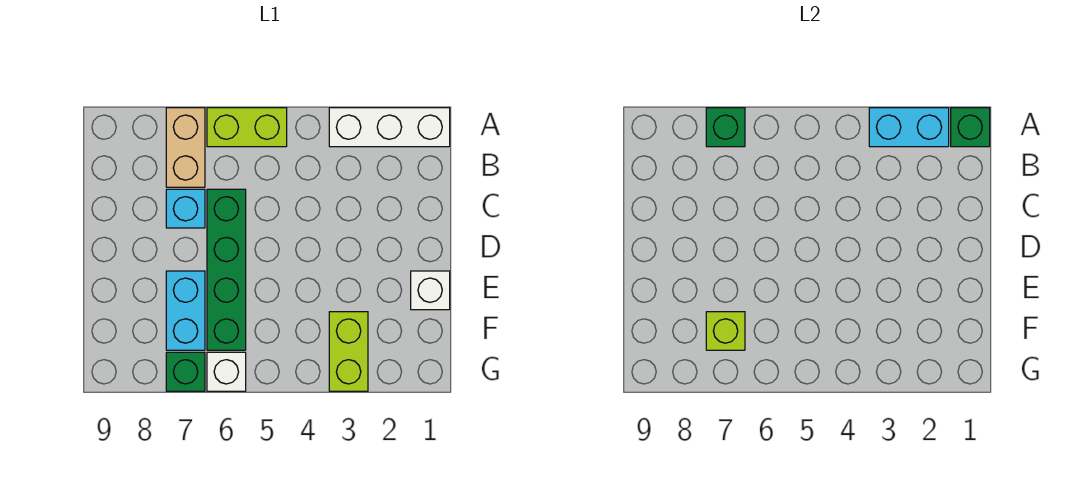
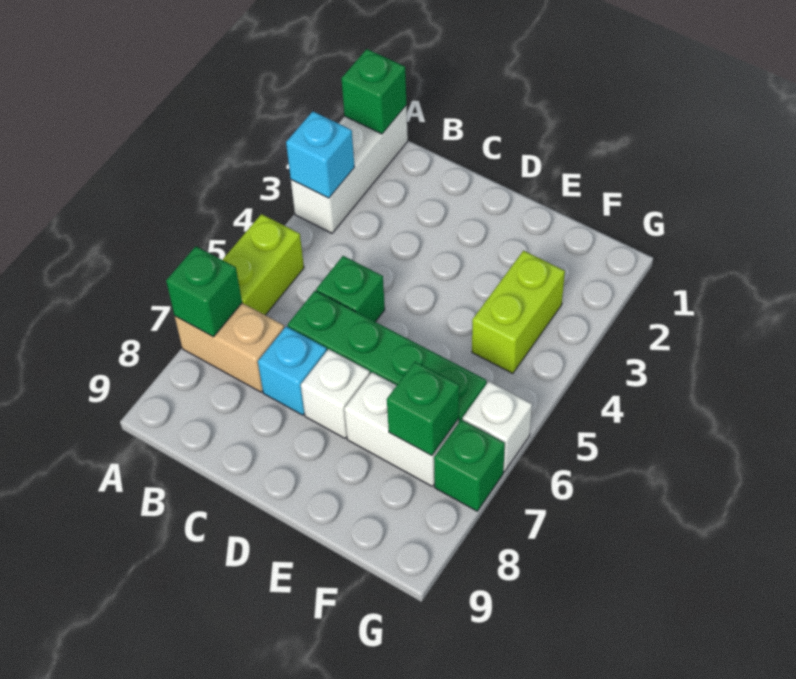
cyan brick A2:A3 level 2 -> cyan brick A3 level 2
none -> green brick C5 level 1
white brick E1 level 1 -> white brick D7 level 1
cyan brick E7:F7 level 1 -> white brick E7:F7 level 1
lime brick F3:G3 level 1 -> lime brick F3:F4 level 1
lime brick F7 level 2 -> green brick F7 level 2

